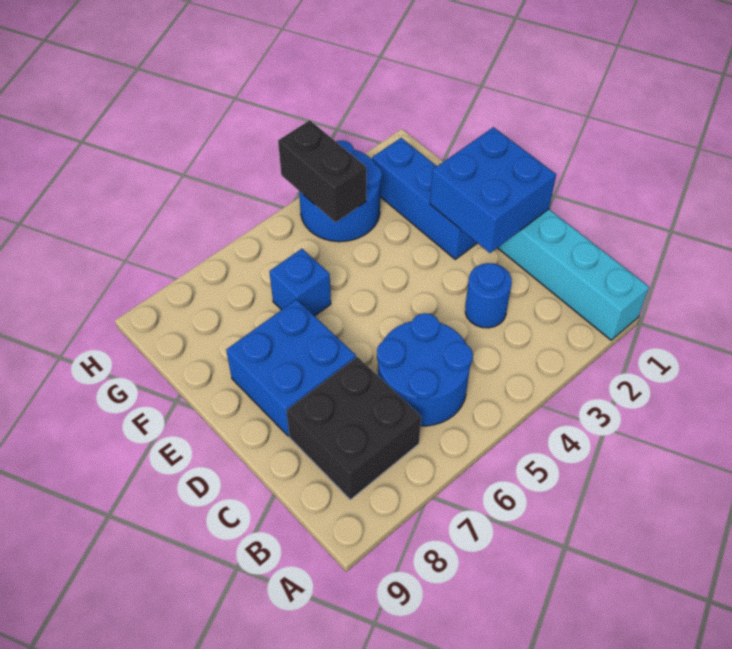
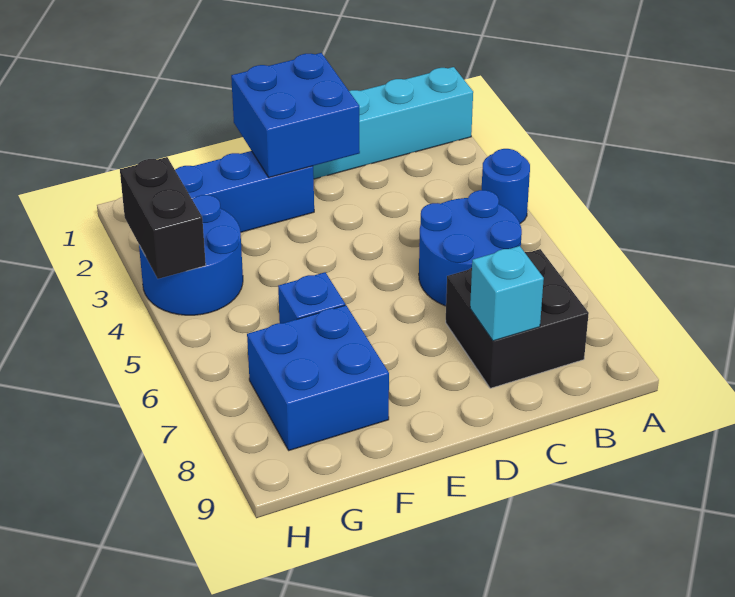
blue round brick C3 level 1 -> blue round brick A4 level 1
none -> cyan brick C8 level 2
blue brick D7:E8 level 1 -> blue brick F7:G8 level 1
black brick G4:H4 level 2 -> black brick H3:H4 level 2

